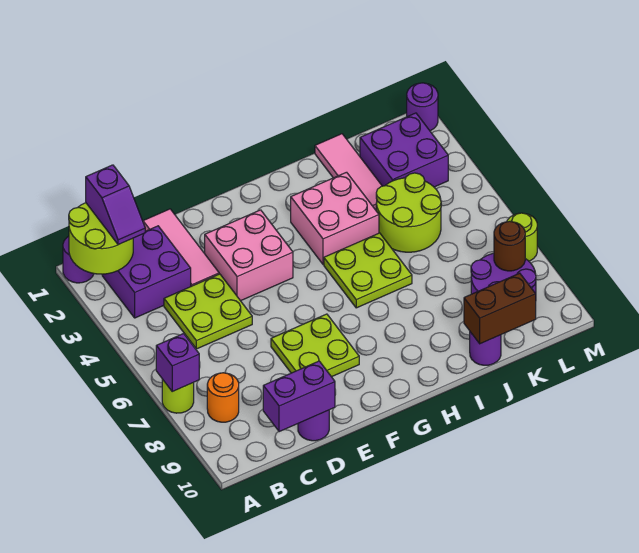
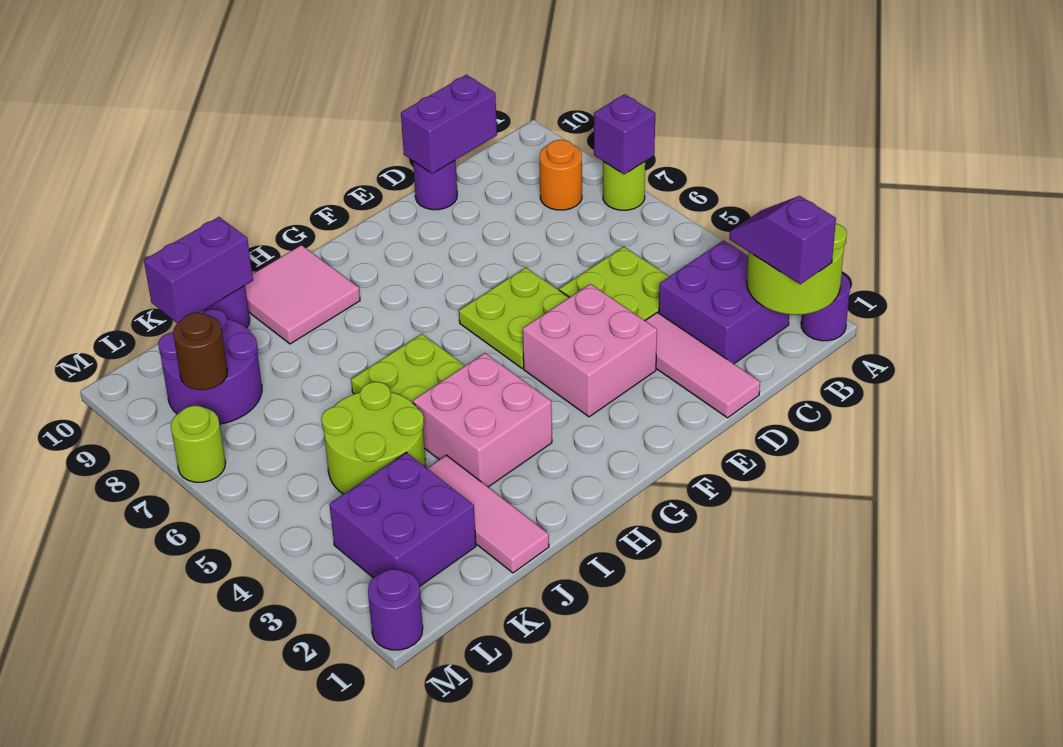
lime plate E7:F8 level 1 -> lime plate E5:F6 level 1
none -> pink tile H9:I10 level 1
brown brick J10:K10 level 2 -> purple brick J10:K10 level 2

